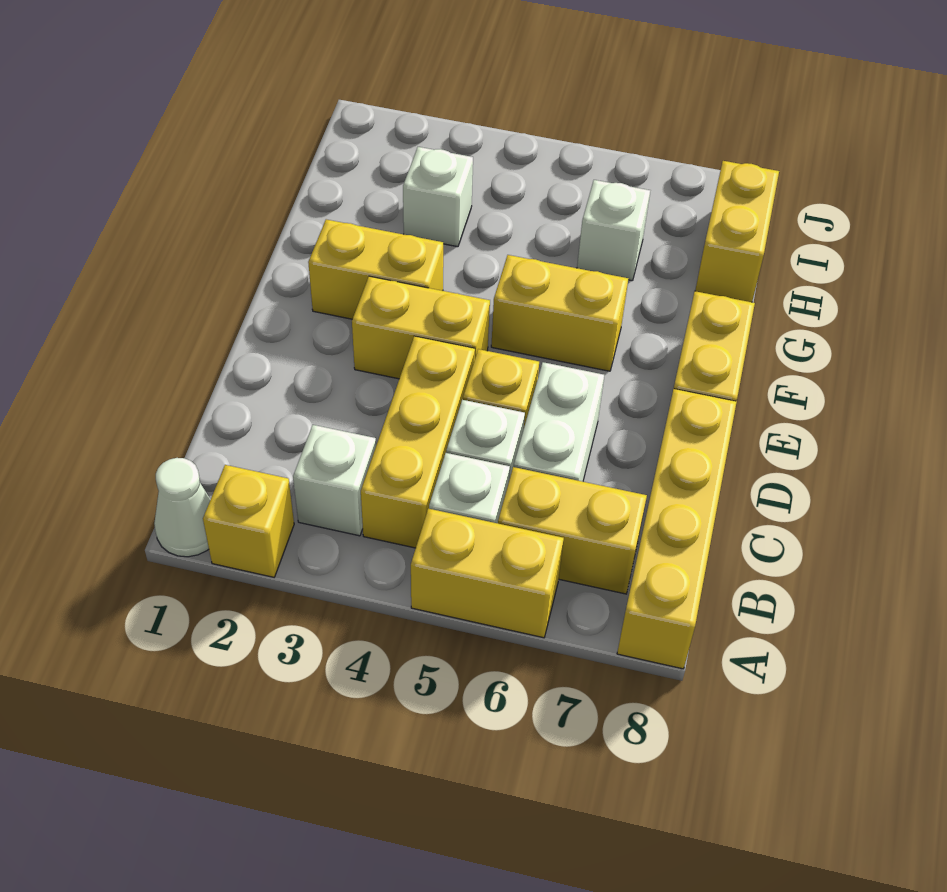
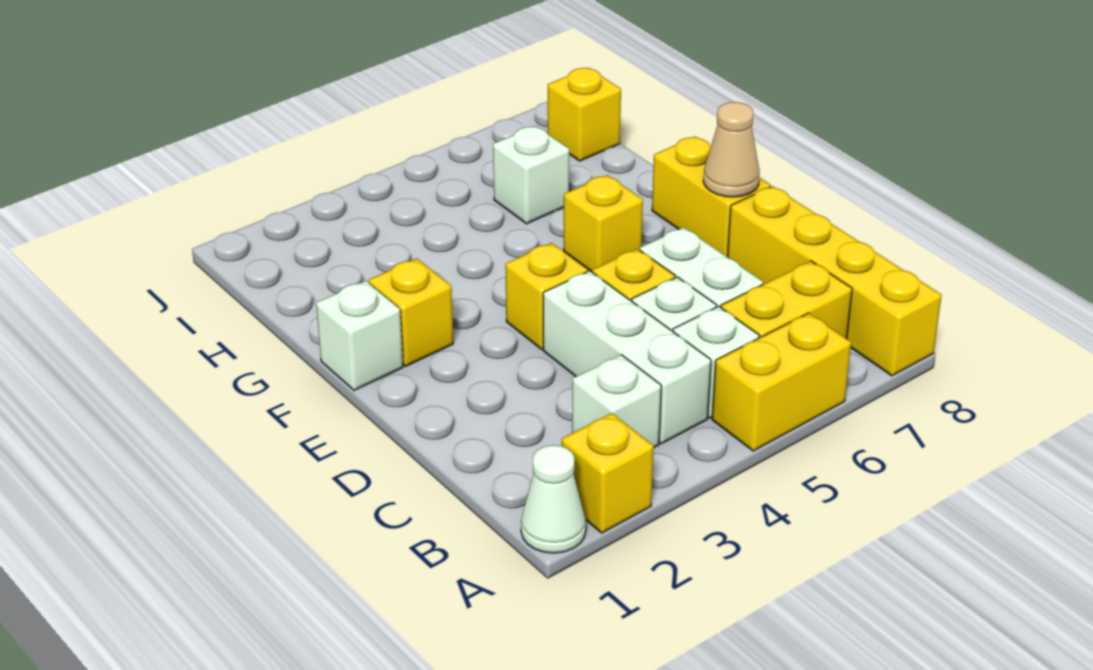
yellow brick B4:D4 level 1 -> white brick B4:D4 level 1
yellow brick E3:E4 level 1 -> yellow brick E4 level 1
none -> tan cone E8 level 2
yellow brick F2:F3 level 1 -> yellow brick F2 level 1
yellow brick F5:F6 level 1 -> yellow brick F6 level 1
white brick H3 level 1 -> white brick F1 level 1
yellow brick H8:I8 level 1 -> yellow brick I8 level 1

